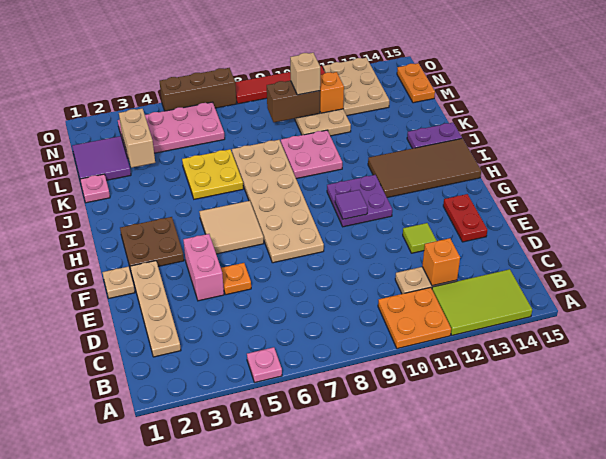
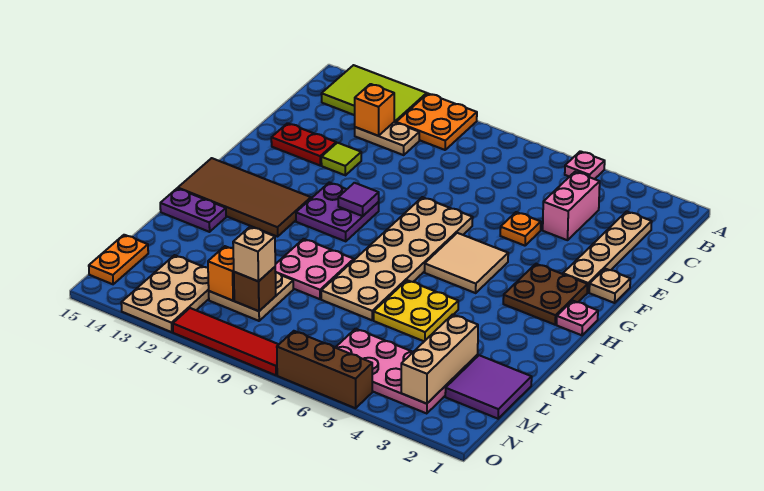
pink brick E4:F4 level 1 -> pink brick C4:D4 level 1
red plate E14:F14 level 1 -> red plate E13:E14 level 1
pink plate K1 level 1 -> pink plate H1 level 1
tan brick L3:M3 level 2 -> tan brick L3:N3 level 2
brown brick M9:M10 level 2 -> brown brick M10 level 2

